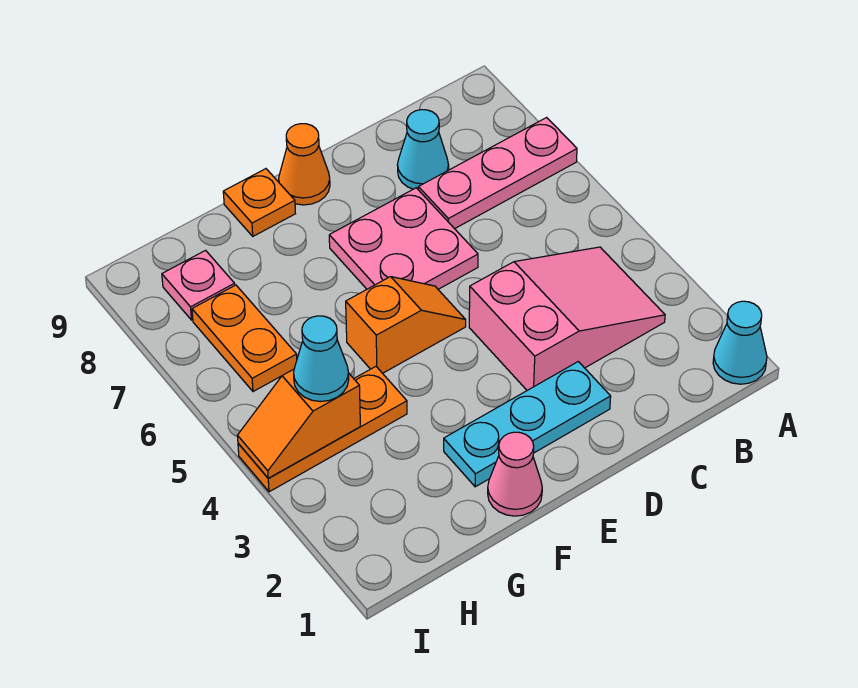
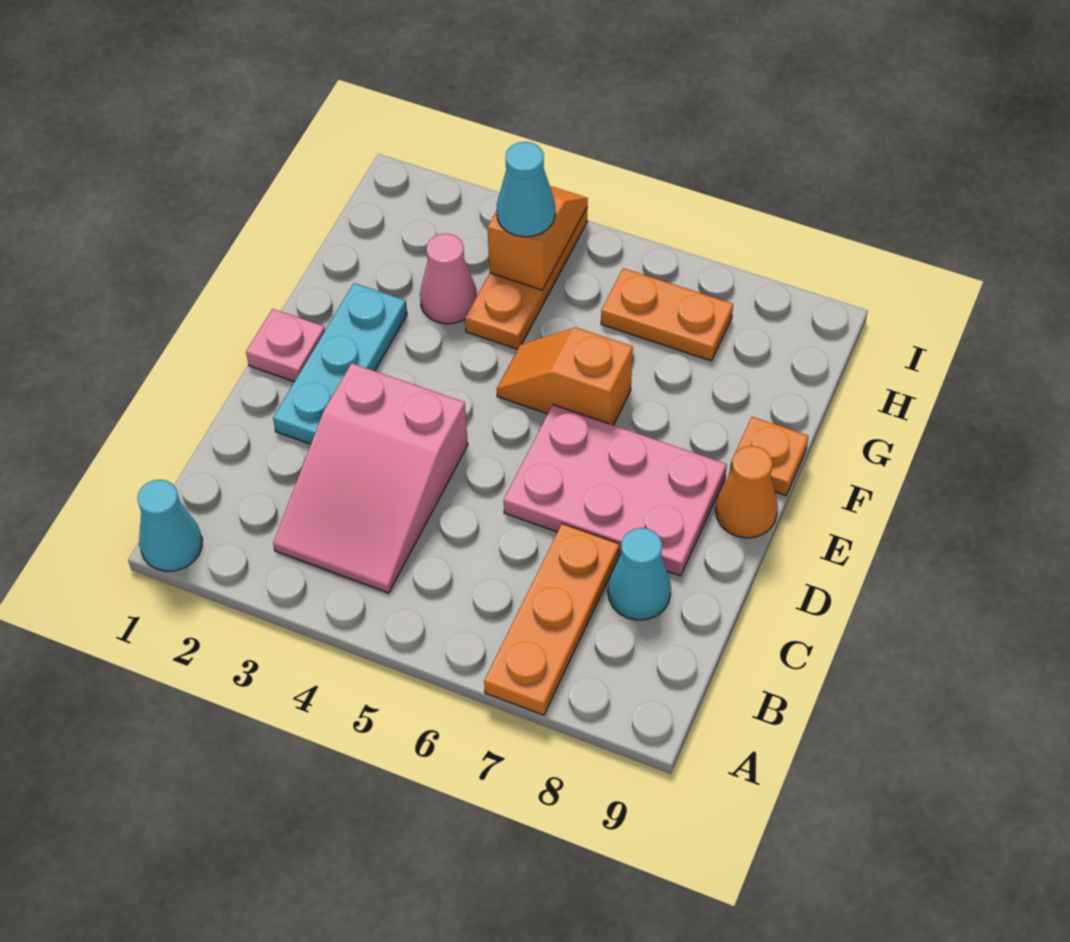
pink plate A7:C7 level 1 -> orange plate A7:C7 level 1
pink plate D6:E7 level 1 -> pink plate D6:E8 level 1
orange slope E5:F5 level 1 top F -> orange slope F5:F6 level 1 top 6
pink cone F1 level 1 -> pink cone G3 level 1
pink plate H8 level 1 -> pink plate E1 level 1

